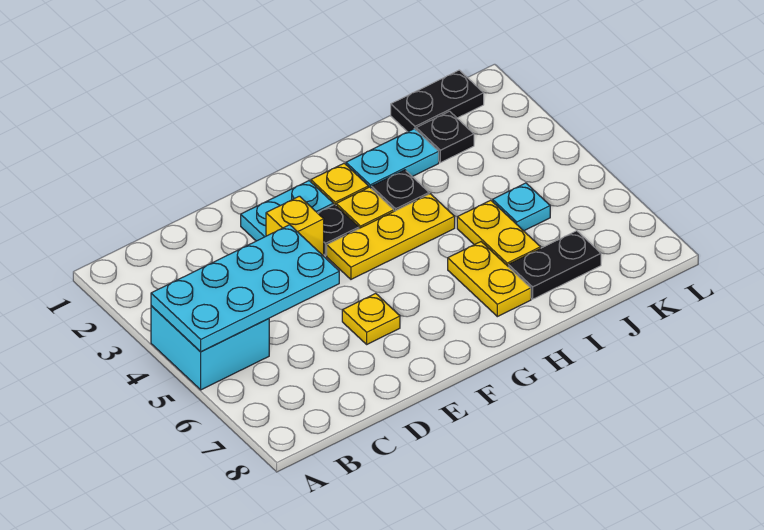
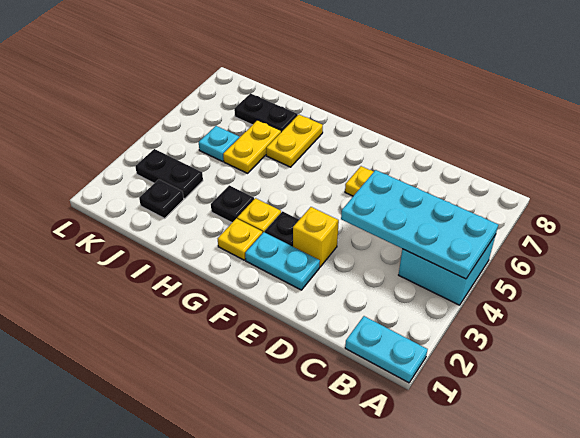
yellow plate F4:H4 level 1 -> none
cyan plate H2:I2 level 1 -> cyan plate A1:B1 level 1
black plate J1:K1 level 1 -> black plate J3:K3 level 1

